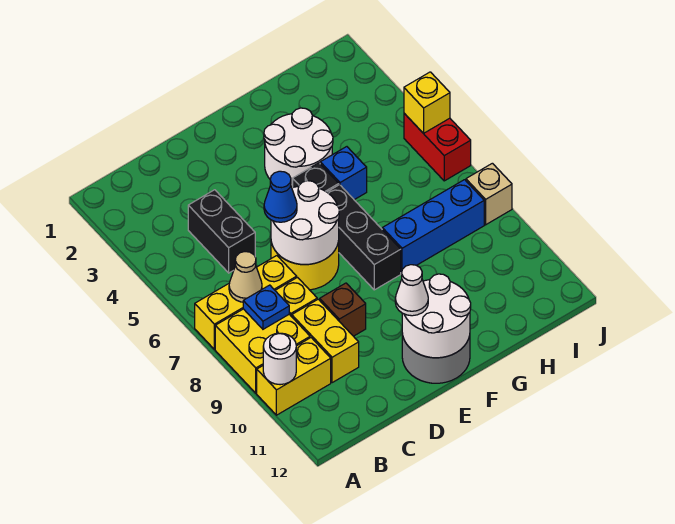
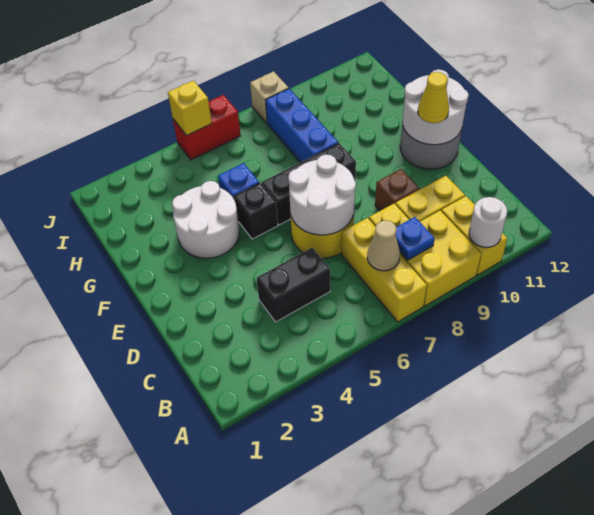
blue cone D6 level 3 -> none
white cone E11 level 3 -> yellow cone E11 level 3

